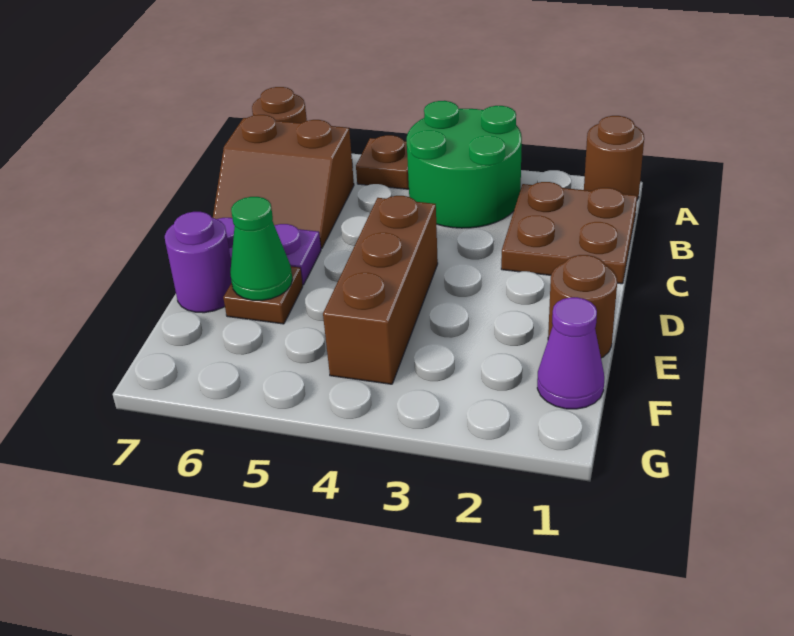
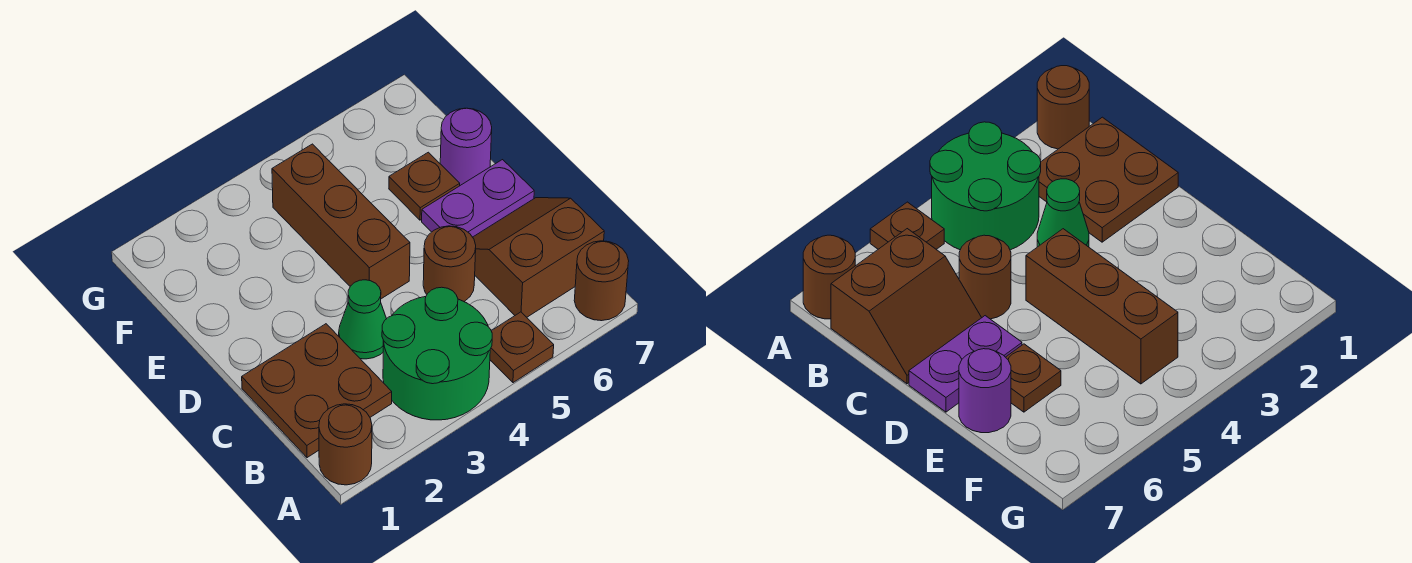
brown round brick E1 level 1 -> brown round brick C5 level 1
green cone E6 level 2 -> green cone C3 level 1
purple cone F1 level 1 -> none

